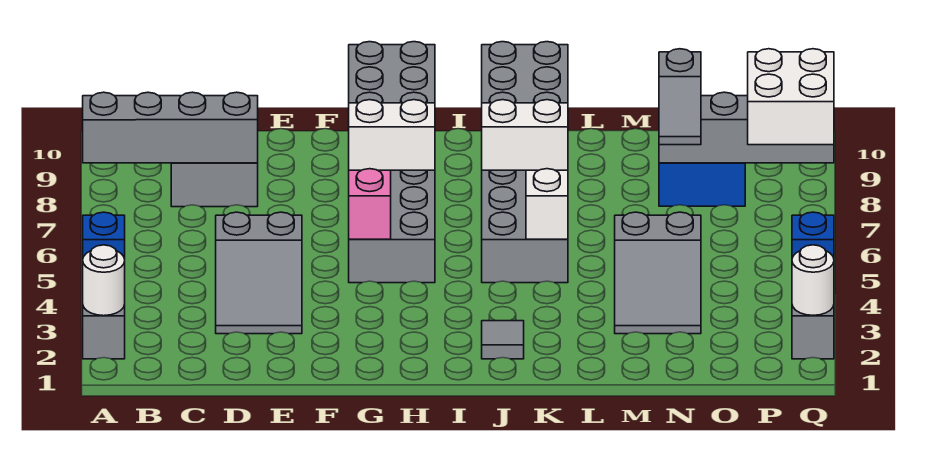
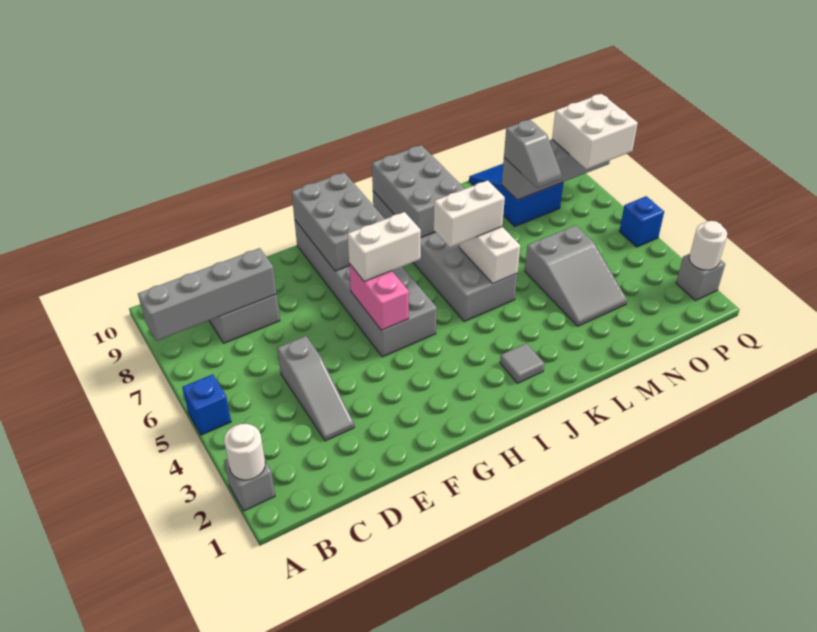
grey slope D3:E5 level 1 top 5 -> grey slope D3:D5 level 1 top 5

